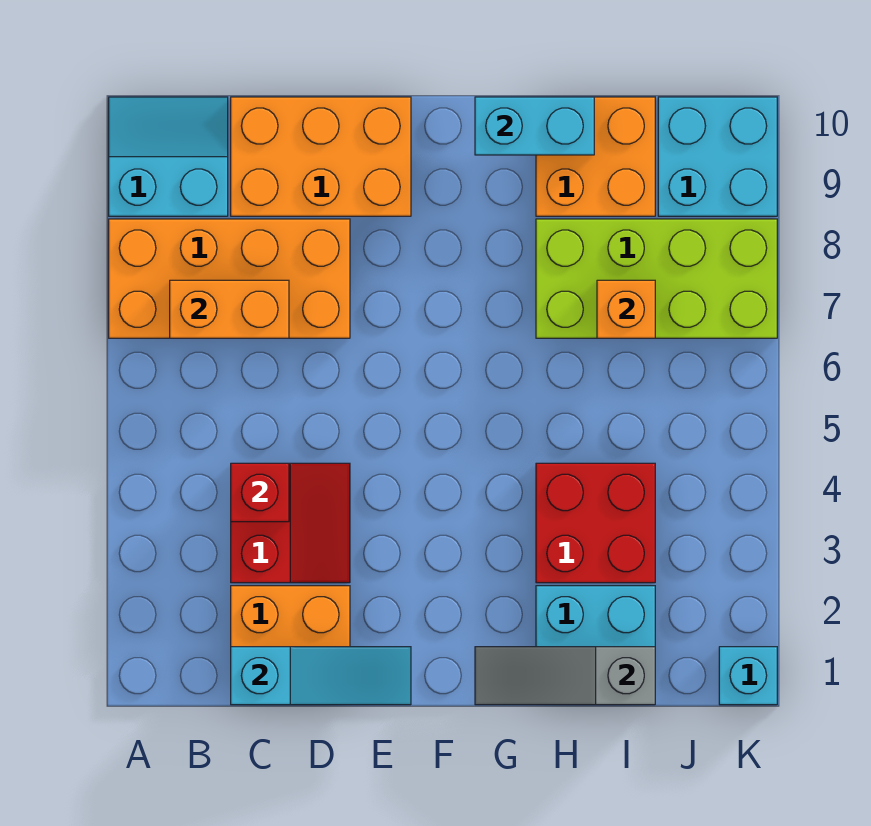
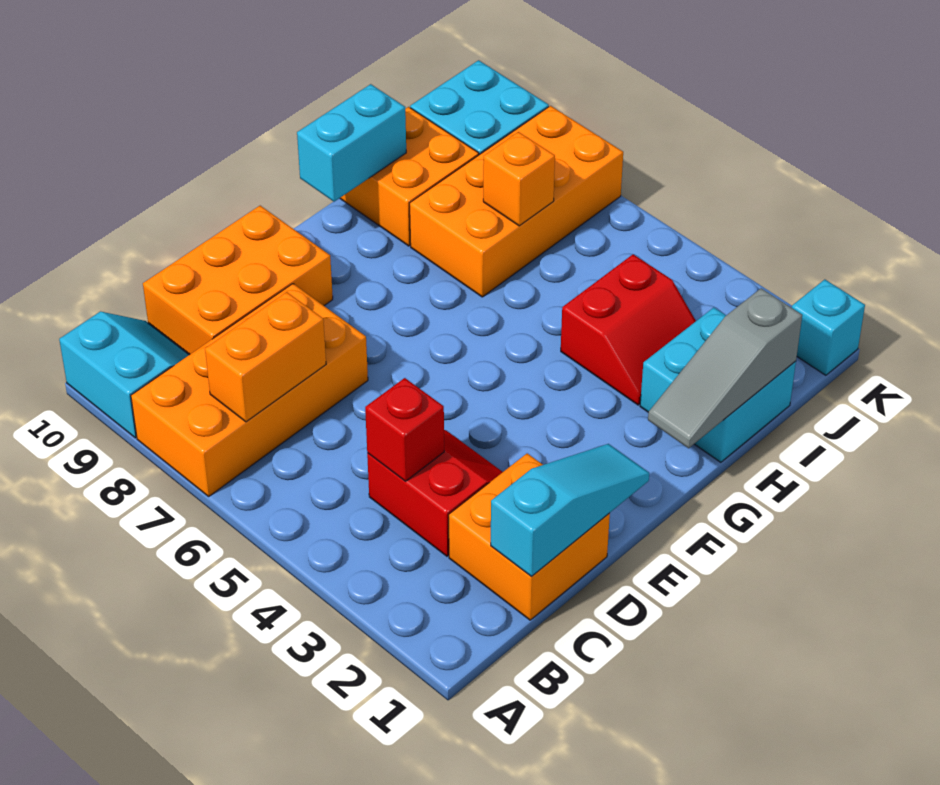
cyan slope A9:B10 level 1 top 9 -> cyan slope A9:B10 level 1 top A
red brick H3:I4 level 1 -> red slope H3:I4 level 1 top 4
lime brick H7:K8 level 1 -> orange brick H7:K8 level 1

